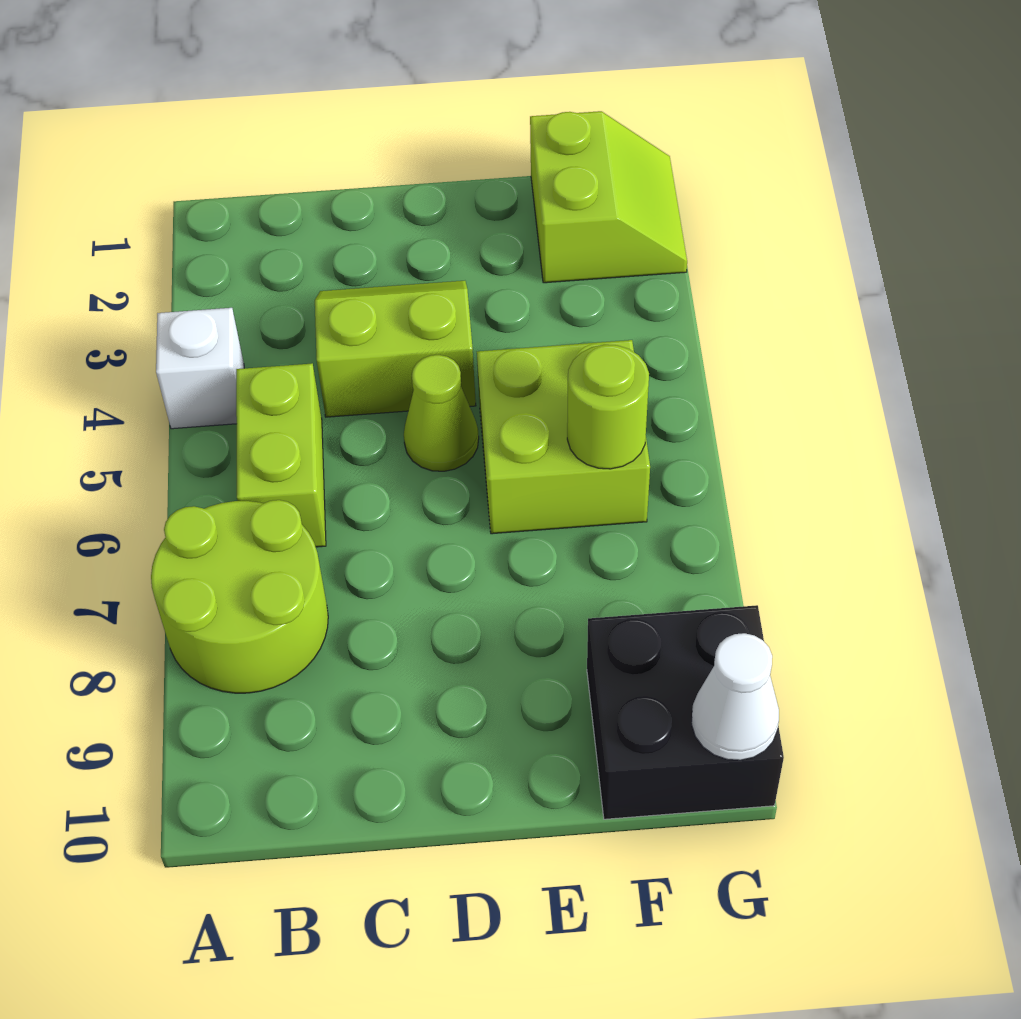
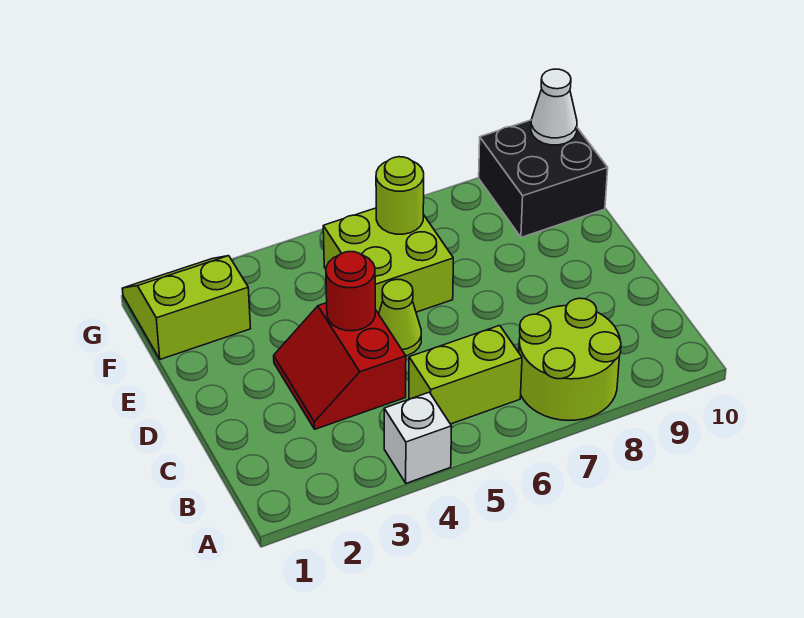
lime slope C3:D4 level 1 top 4 -> red slope C3:D4 level 1 top 4
none -> red round brick D4 level 2

